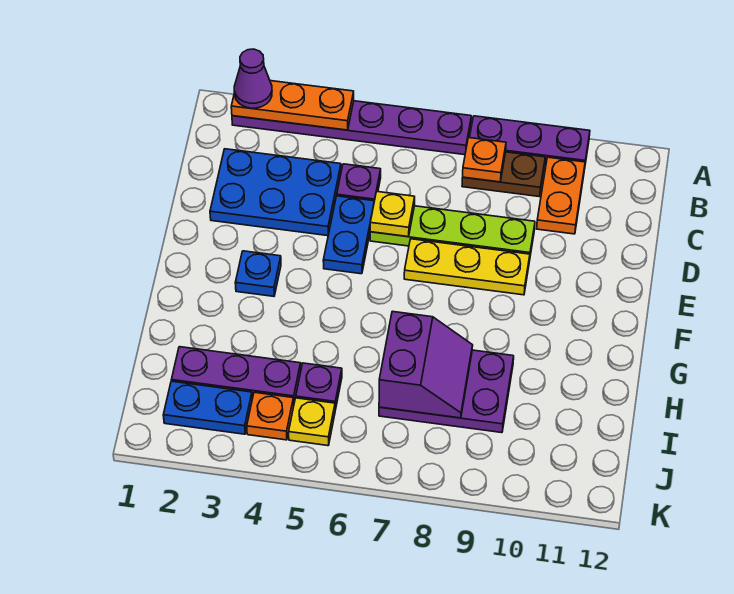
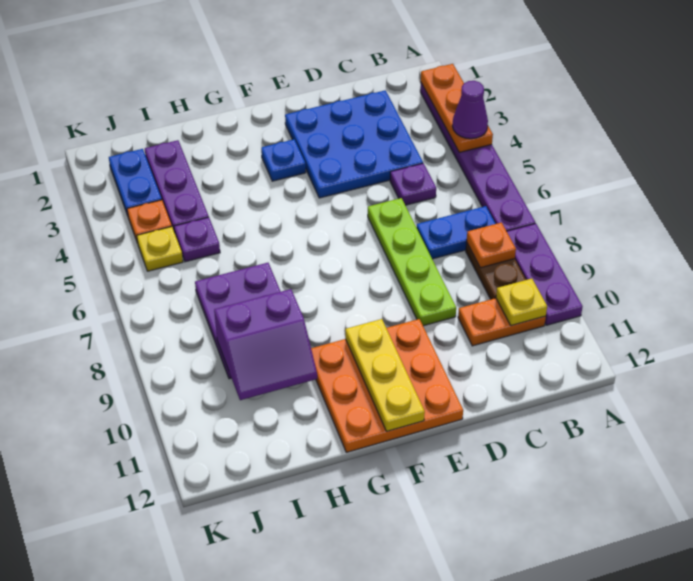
purple cone A2 level 3 -> purple cone A4 level 3
blue plate C2:D4 level 1 -> blue plate C2:E4 level 1
blue plate D5:E5 level 1 -> blue plate B7:C7 level 1
yellow plate D6 level 2 -> yellow plate B10 level 2
yellow plate E7:E9 level 1 -> yellow plate F10:F12 level 2
none -> orange plate E10:G12 level 1
purple slope H7:I8 level 2 top 7 -> purple slope H9:I10 level 2 top 9

